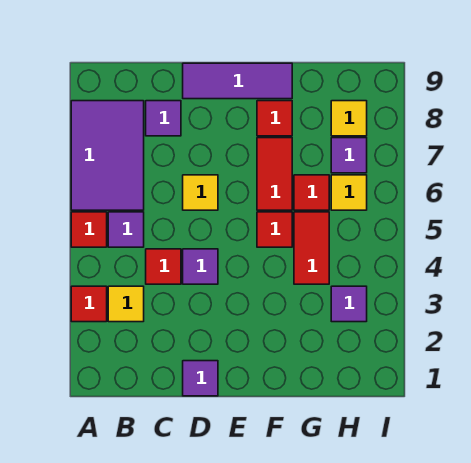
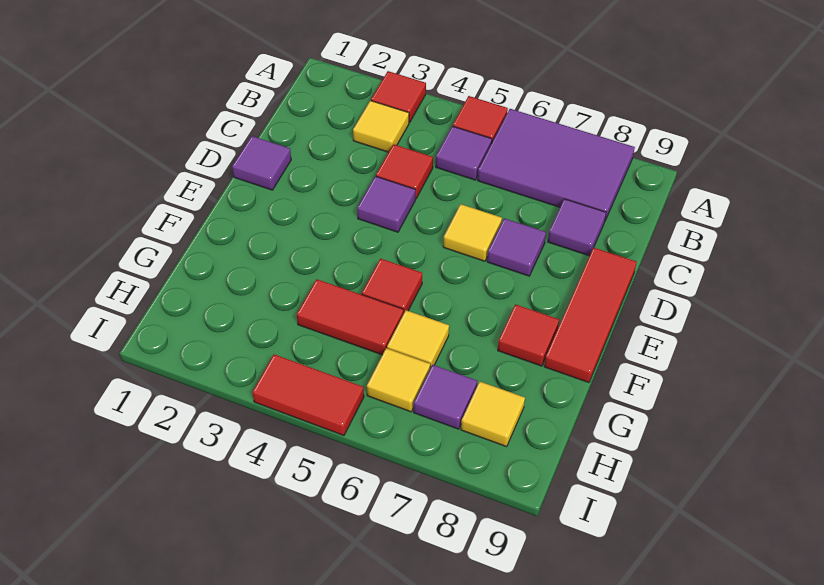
purple tile D9:F9 level 1 -> red tile D9:F9 level 1
red tile F6:F7 level 1 -> red tile I4:I5 level 1
red tile G6 level 1 -> yellow tile G6 level 1
purple tile H3 level 1 -> purple tile D7 level 1

